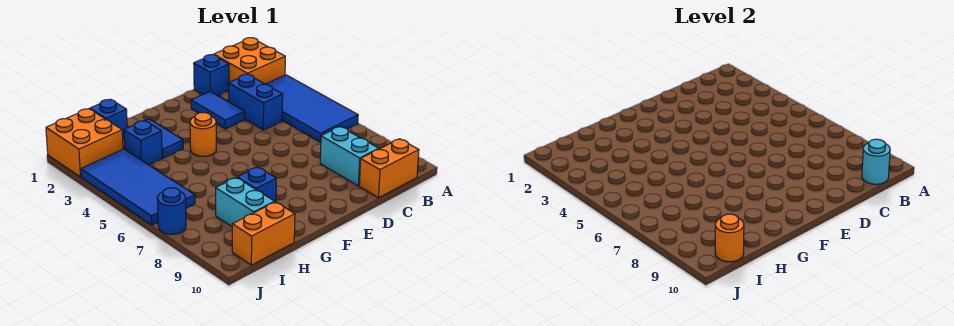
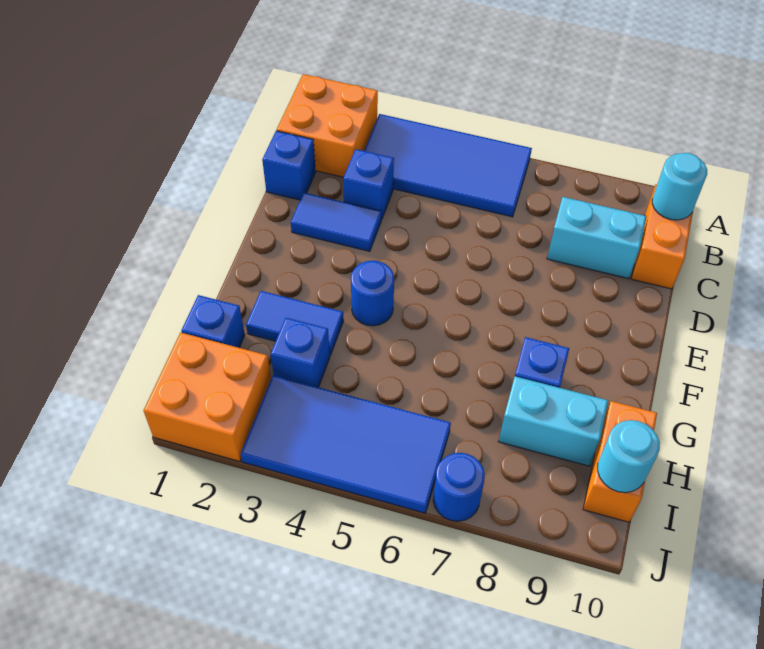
blue brick C3:C4 level 1 -> blue brick C3 level 1
orange round brick F4 level 1 -> blue round brick F4 level 1
orange round brick I10 level 2 -> cyan round brick I10 level 2

